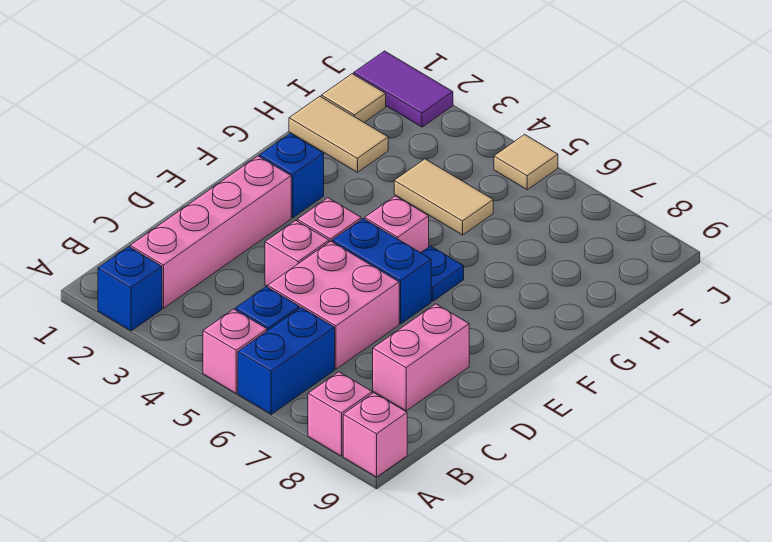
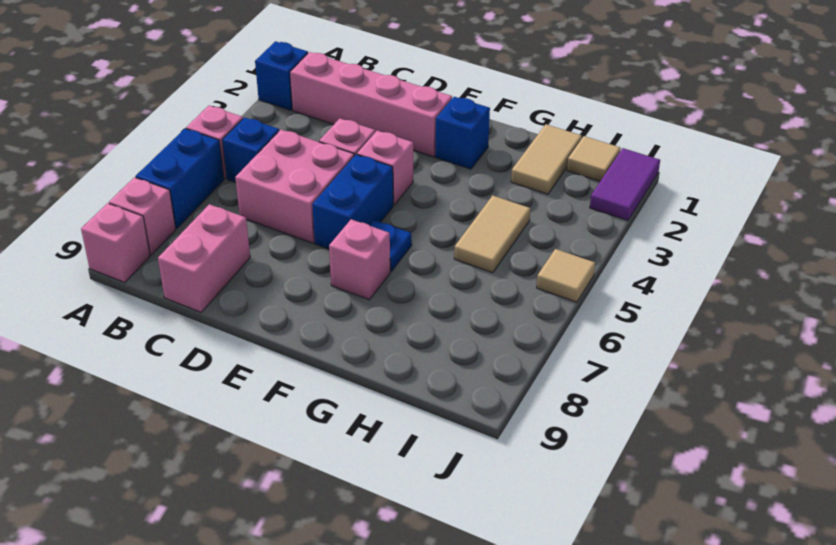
blue brick A6:B6 level 1 -> blue brick A6:A7 level 1
pink brick C8:D8 level 1 -> pink brick C8:C9 level 1
pink brick F5 level 1 -> pink brick F7 level 1

